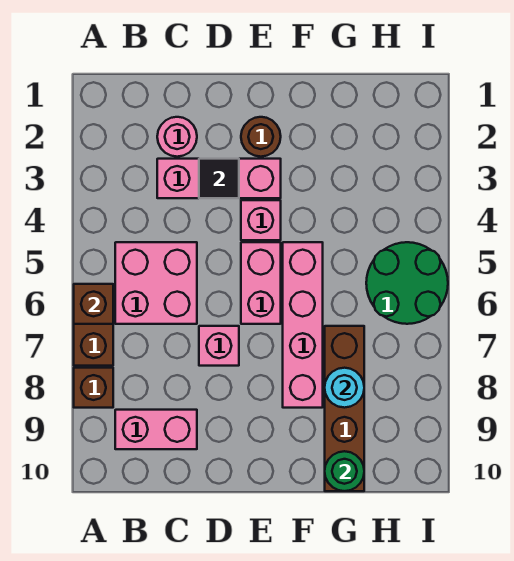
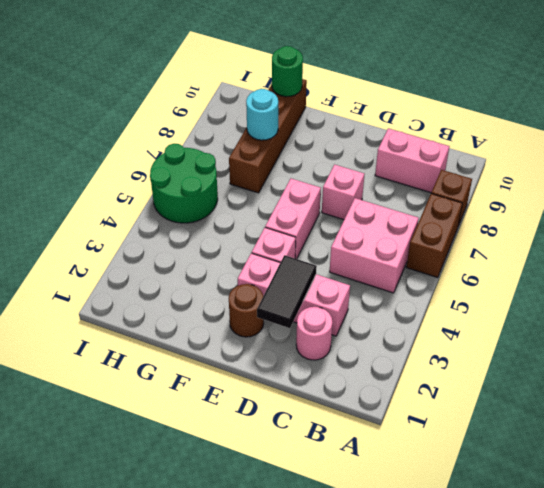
brown brick A6 level 2 -> none
black tile D3 level 2 -> black tile D2:D3 level 2
pink brick F5:F8 level 1 -> none

